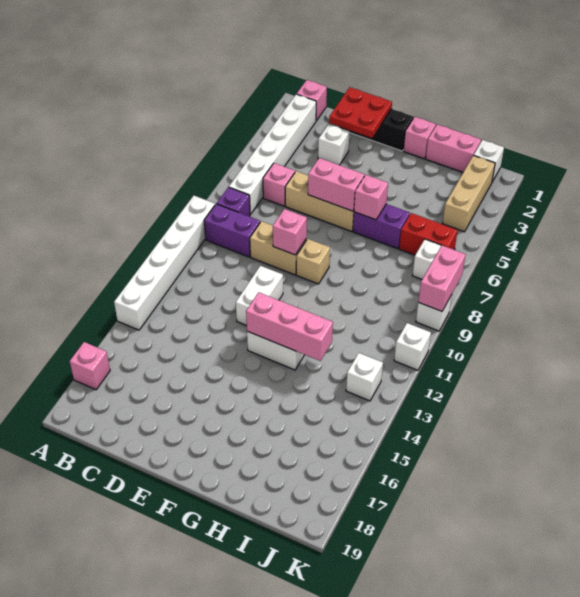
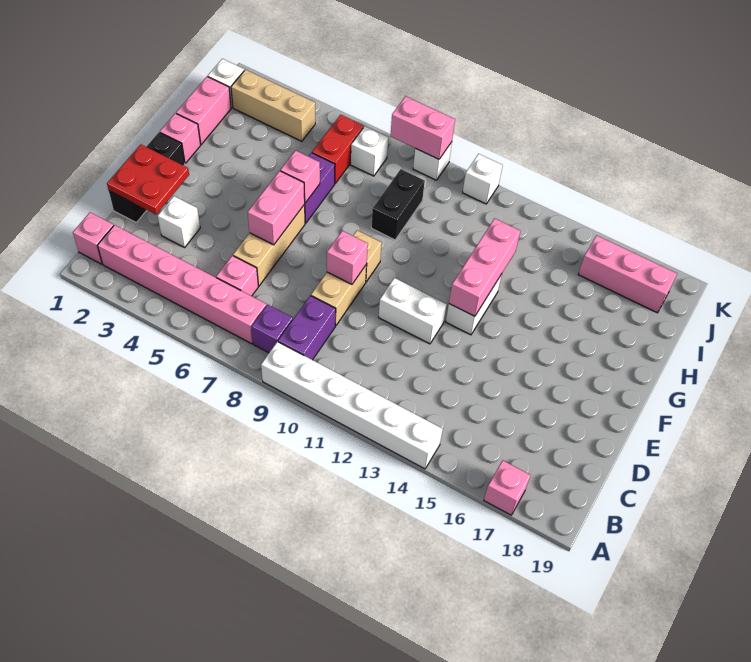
white brick B2:B7 level 1 -> pink brick B2:B7 level 1
none -> black brick H9:I9 level 1
white brick J13 level 1 -> none
none -> pink brick J16:J18 level 1

